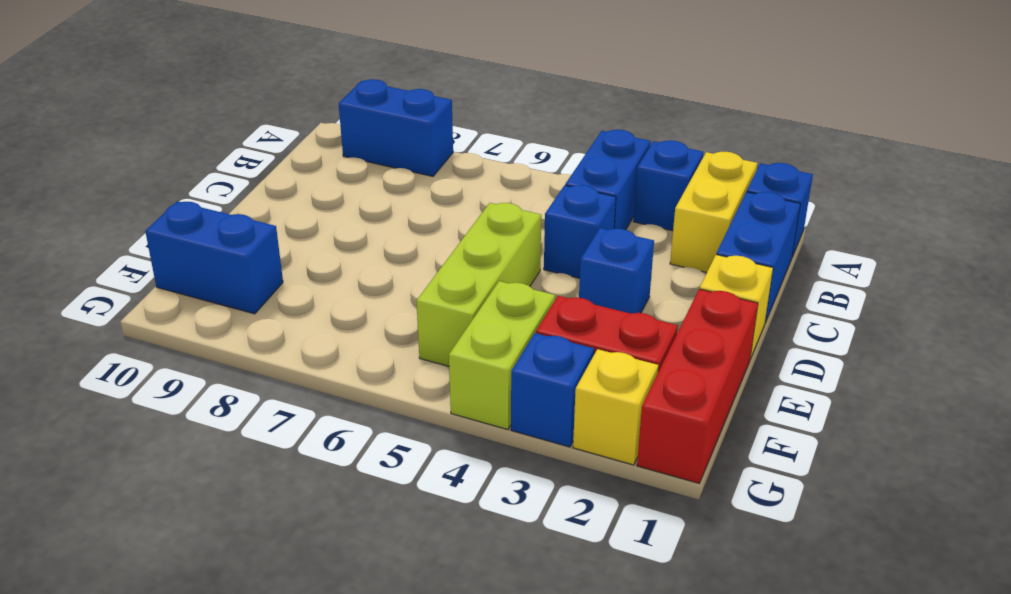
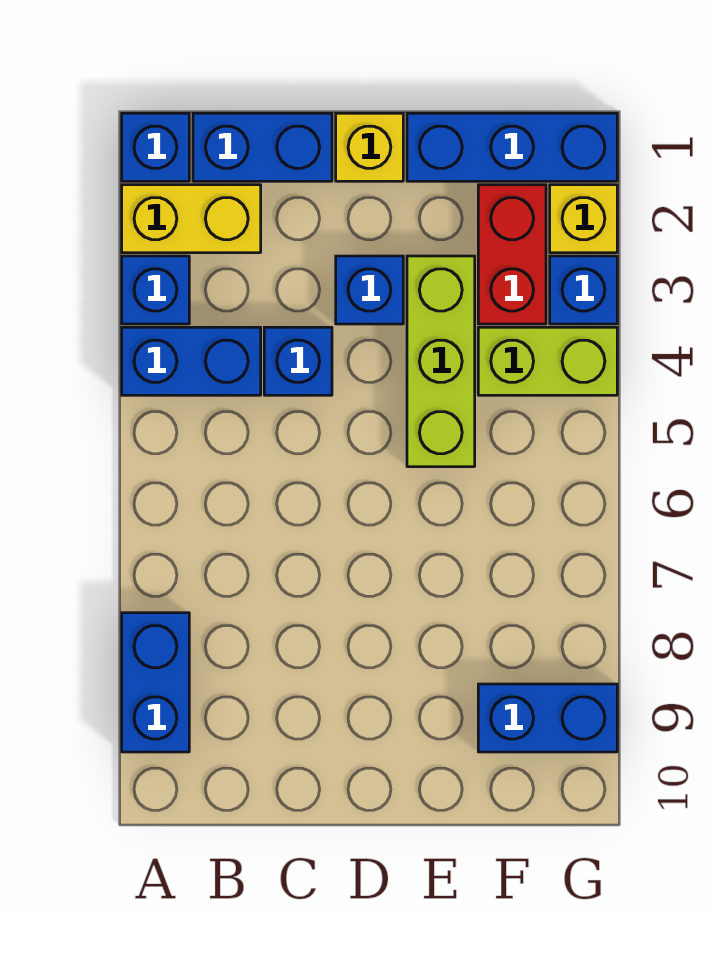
lime brick D5:F5 level 1 -> lime brick E3:E5 level 1
red brick E1:G1 level 1 -> blue brick E1:G1 level 1
blue brick F9:F10 level 1 -> blue brick F9:G9 level 1

